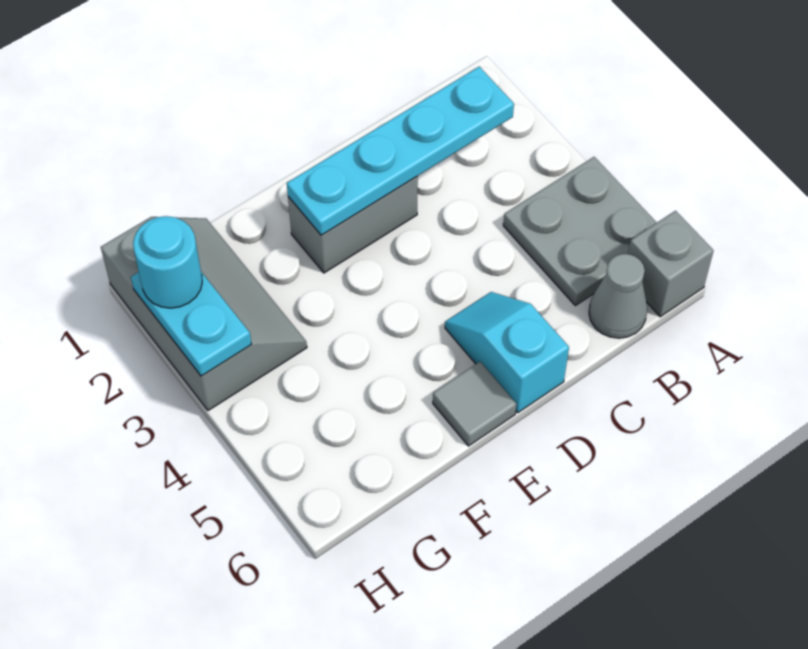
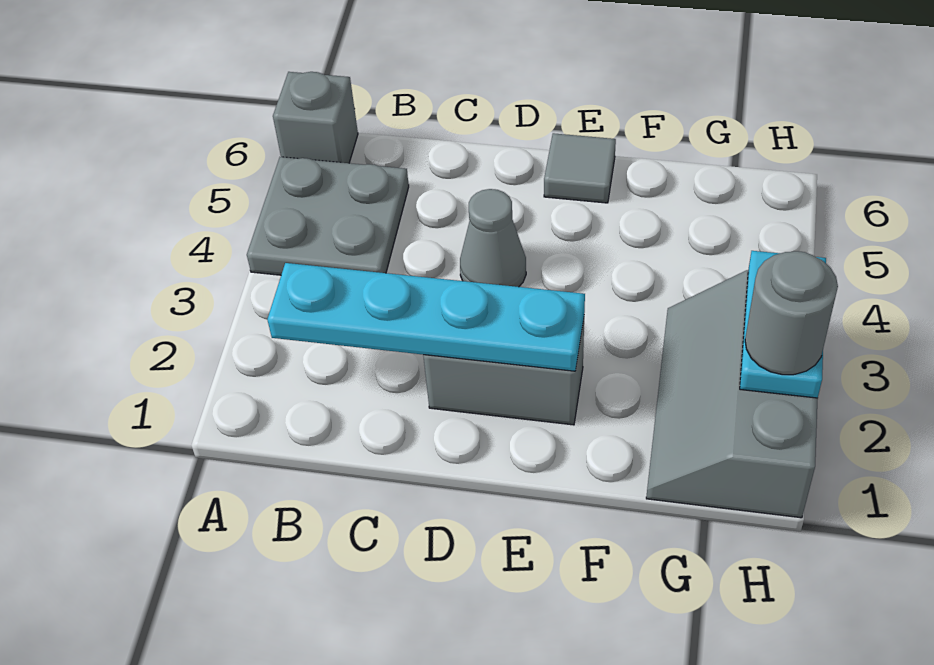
grey cone B6 level 1 -> grey cone D4 level 1
cyan slope D5:D6 level 1 top 6 -> none
cyan round brick H2 level 3 -> grey round brick H2 level 3

